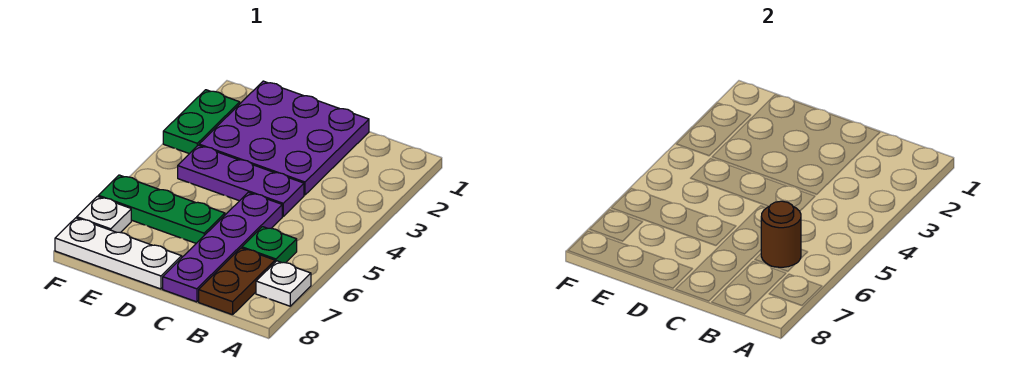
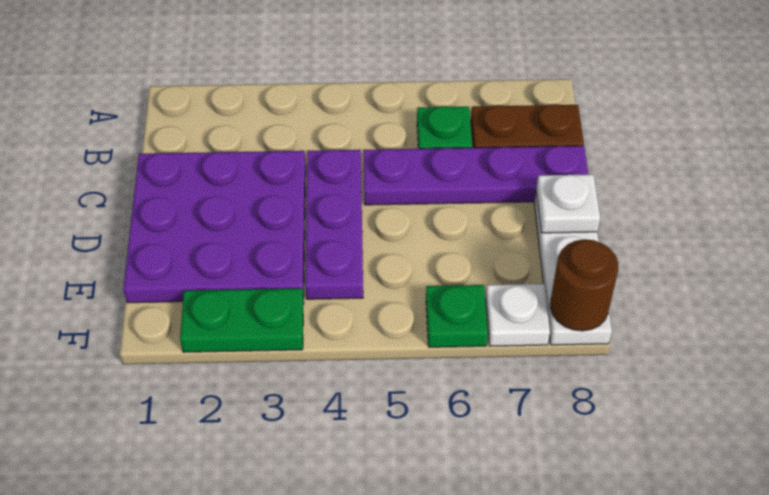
white plate A7 level 1 -> white plate D8 level 2
brown round brick B6 level 2 -> brown round brick F8 level 2
green plate D6:F6 level 1 -> green plate F6 level 1

